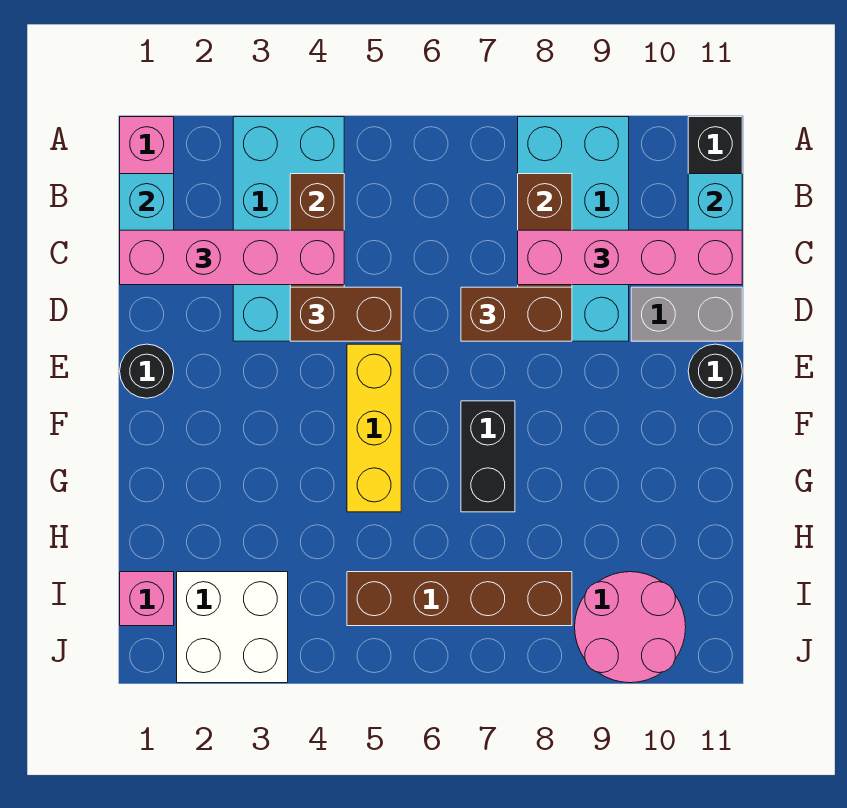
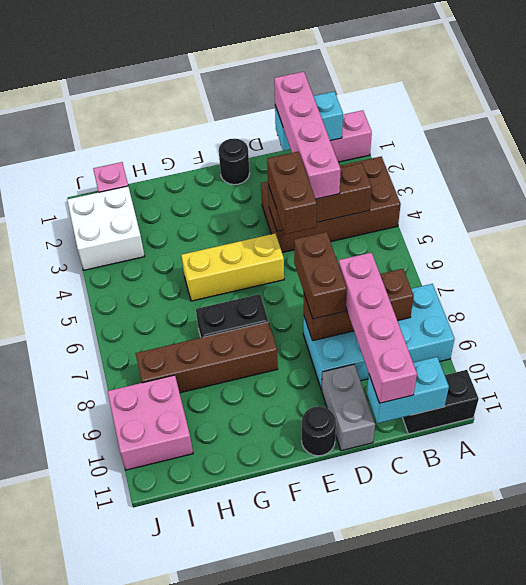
cyan brick A3:D4 level 1 -> brown brick A3:D4 level 1
brown brick I5:I8 level 1 -> brown brick F8:I8 level 1
pink round brick I9:J10 level 1 -> pink brick I9:J10 level 1

